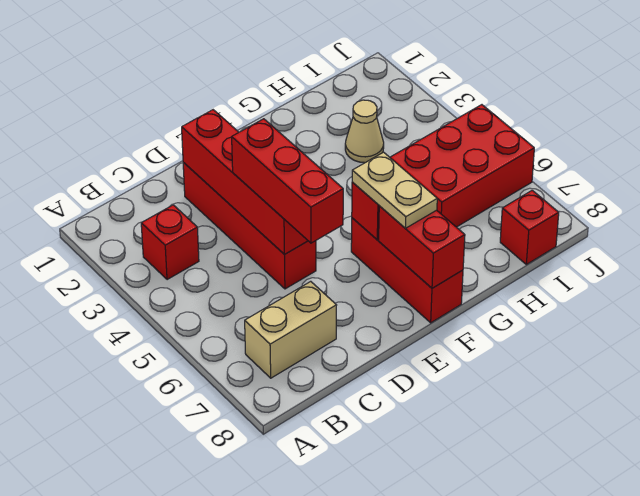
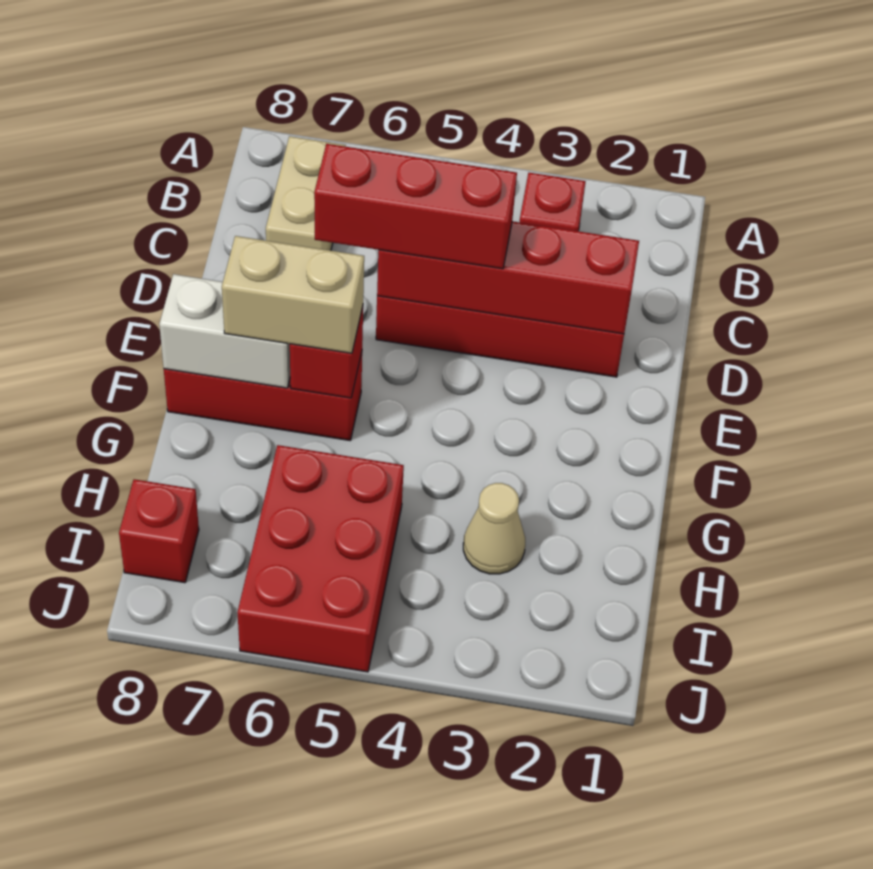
tan plate F6:F7 level 3 -> tan brick F6:F7 level 3
red brick F7:F8 level 2 -> white brick F7:F8 level 2

